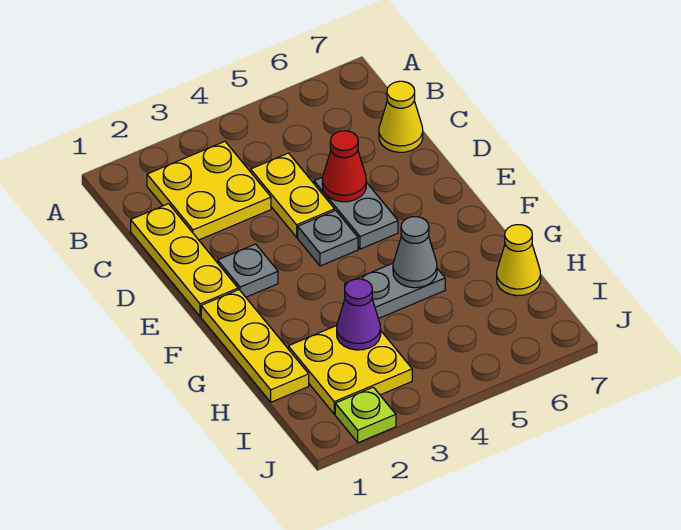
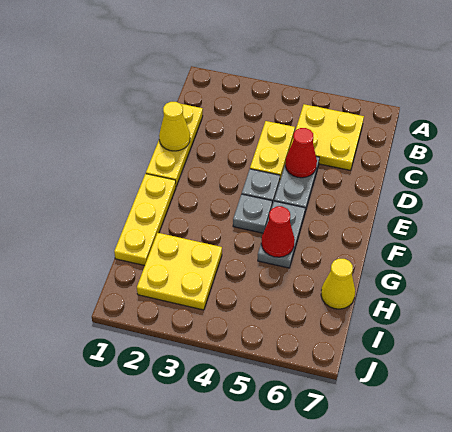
yellow plate B2:C3 level 1 -> yellow plate B5:C6 level 1
yellow cone C7 level 1 -> yellow cone D1 level 2
grey plate E2 level 1 -> grey plate F4 level 1
grey plate G4:G5 level 1 -> grey plate F5:G5 level 1
grey cone G5 level 2 -> red cone G5 level 2
purple cone H3 level 2 -> none
lime plate J2 level 1 -> none

